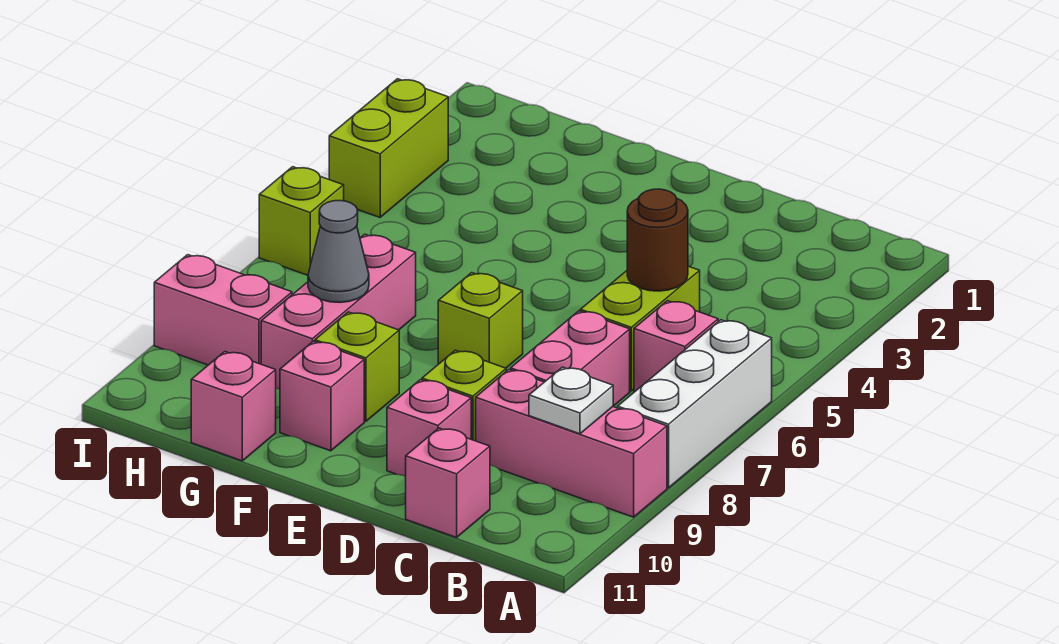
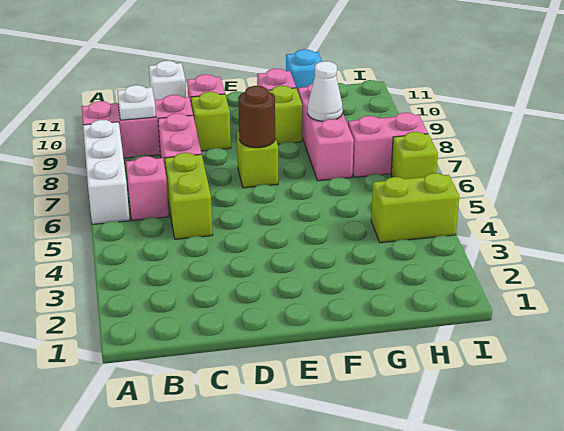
brown round brick C5 level 2 -> brown round brick E7 level 2
pink brick C11 level 1 -> white brick C11 level 1
grey cone G8 level 2 -> white cone G8 level 2
pink brick G11 level 1 -> cyan brick G11 level 1
pink brick H9:I9 level 1 -> pink brick H7:I7 level 1
lime brick I3:I4 level 1 -> lime brick H4:I4 level 1

